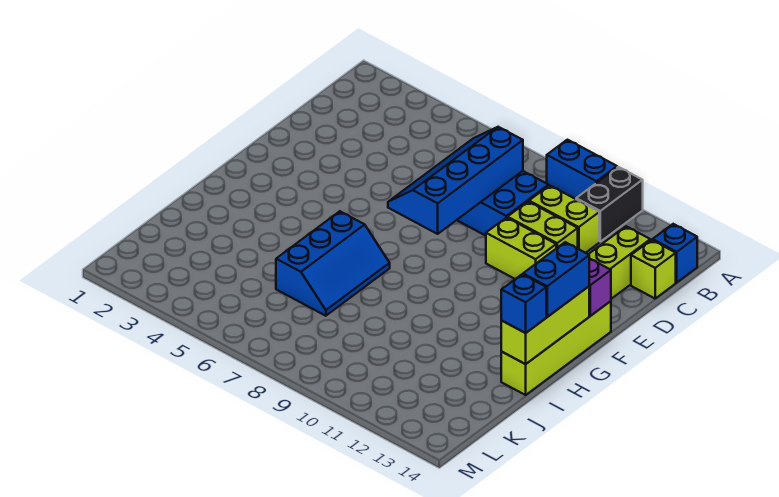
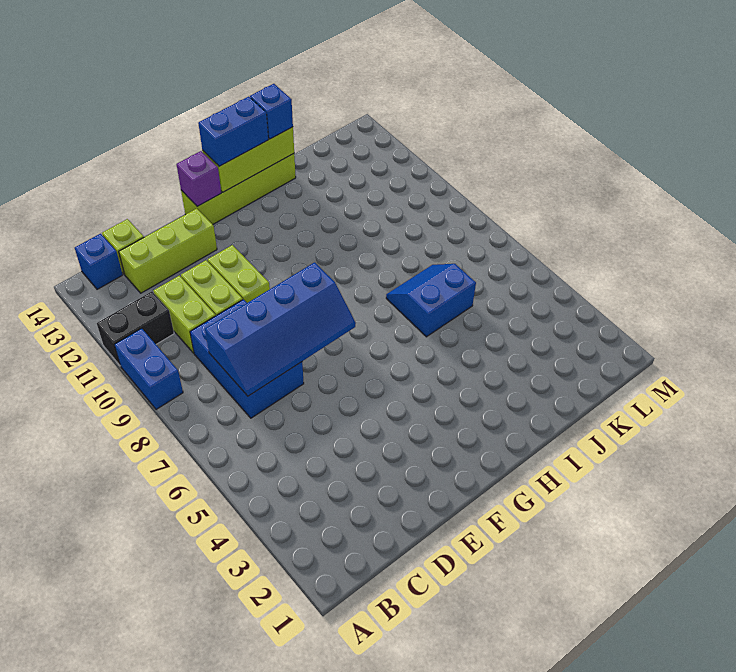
blue slope H6:J7 level 1 top 6 -> blue slope I6:J7 level 1 top 6

